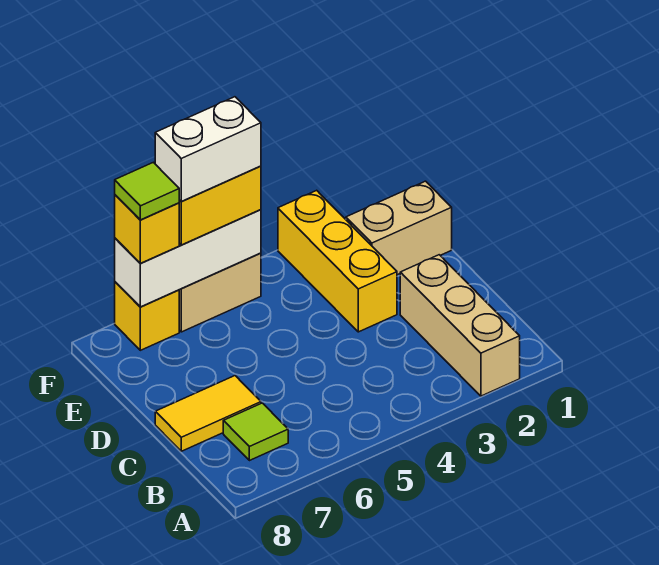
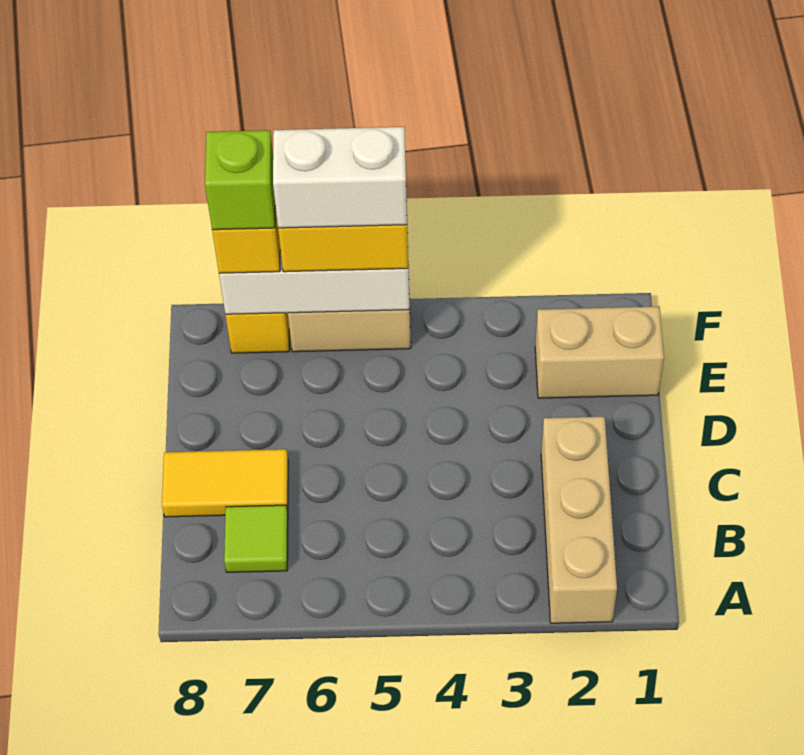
yellow brick D3:F3 level 1 -> none
lime tile F7 level 4 -> lime brick F7 level 4

